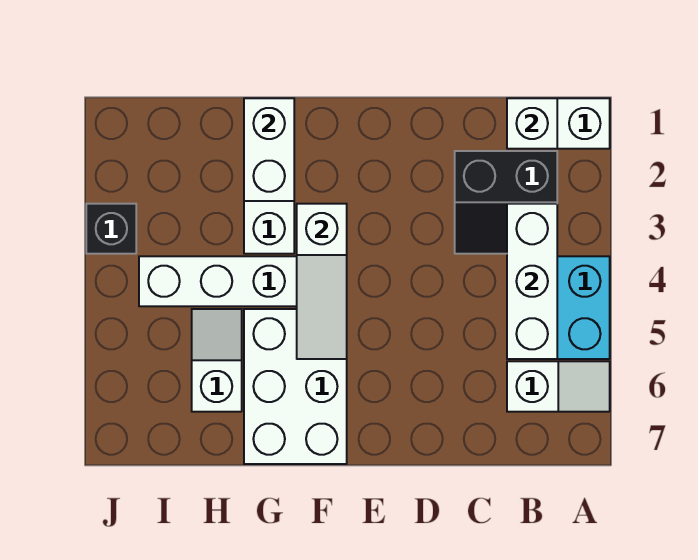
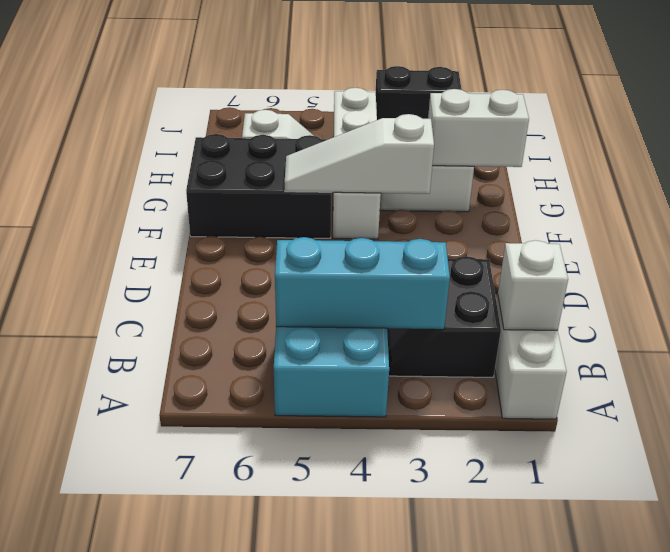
white slope A6:B6 level 1 top B -> none
white brick B3:B5 level 2 -> cyan brick B3:B5 level 2
white brick F5:G7 level 1 -> black brick F5:G7 level 1
black brick J3 level 1 -> black brick J2:J3 level 1

